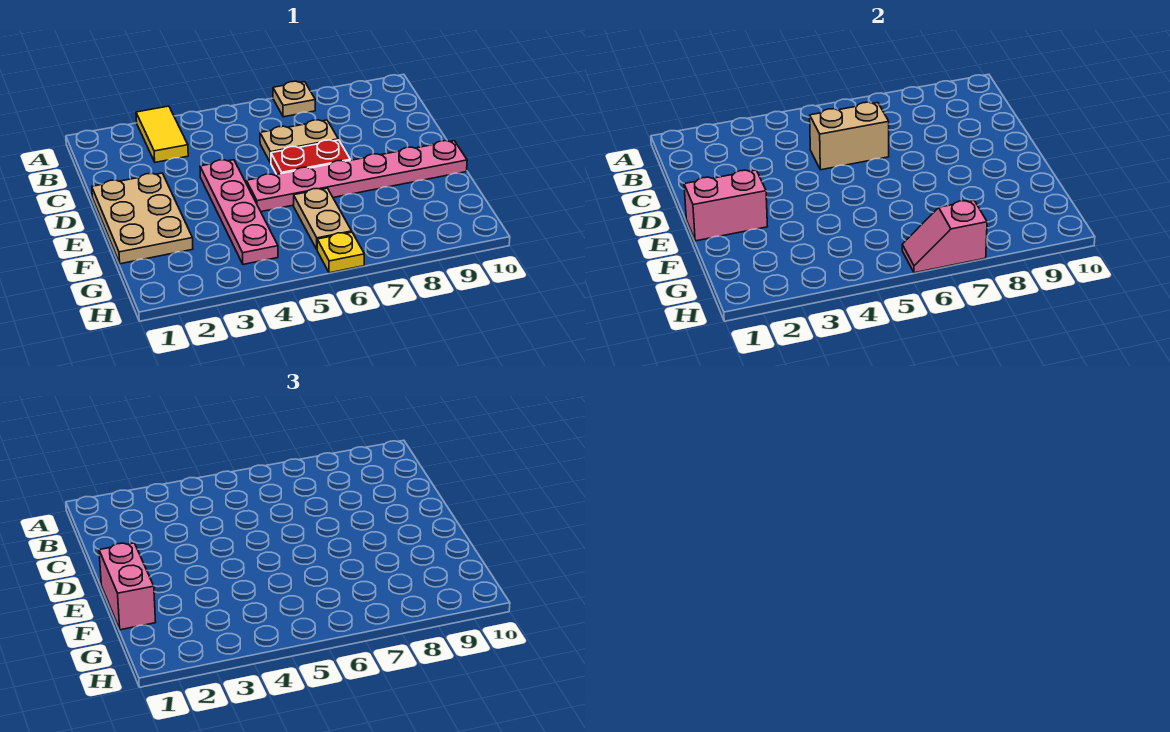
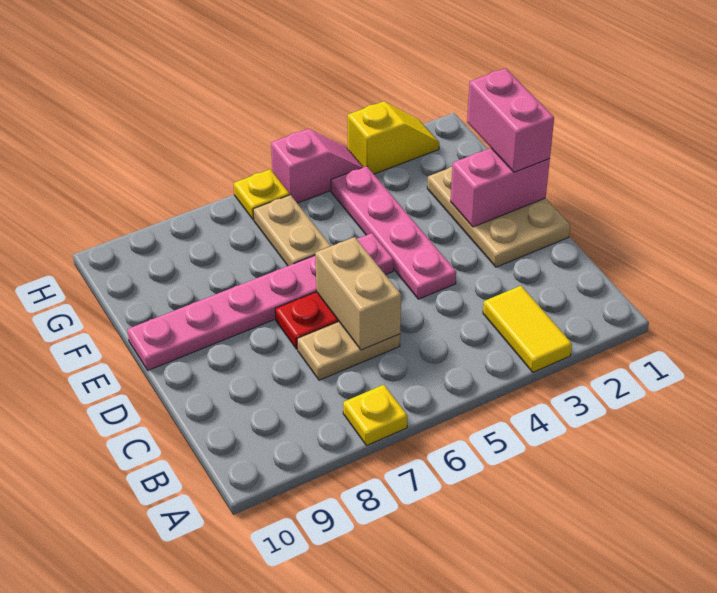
tan plate A7 level 1 -> yellow plate A7 level 1
tan brick C5:C6 level 2 -> tan brick C6:D6 level 2
none -> yellow slope H2:H3 level 1 top 3
pink slope H6:H7 level 2 top 7 -> pink slope H4:H5 level 1 top 5

